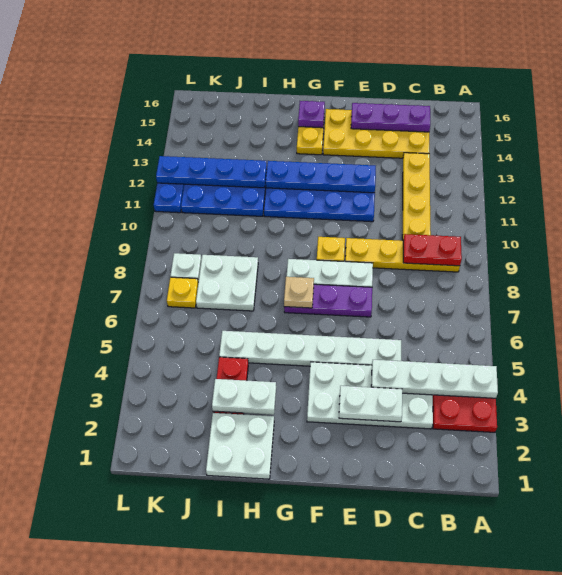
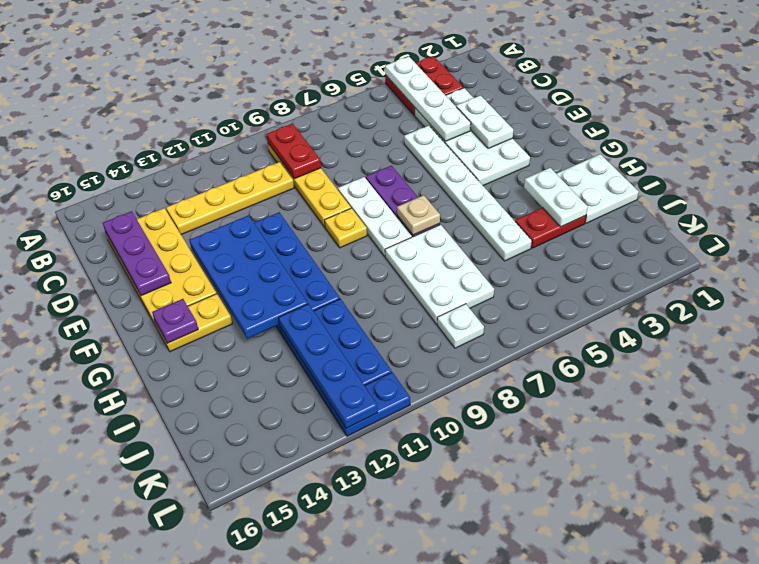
blue plate E12:H12 level 2 -> blue plate E12:H13 level 2
white plate I7:J8 level 1 -> white plate H7:J8 level 1
yellow plate K7 level 1 -> none

